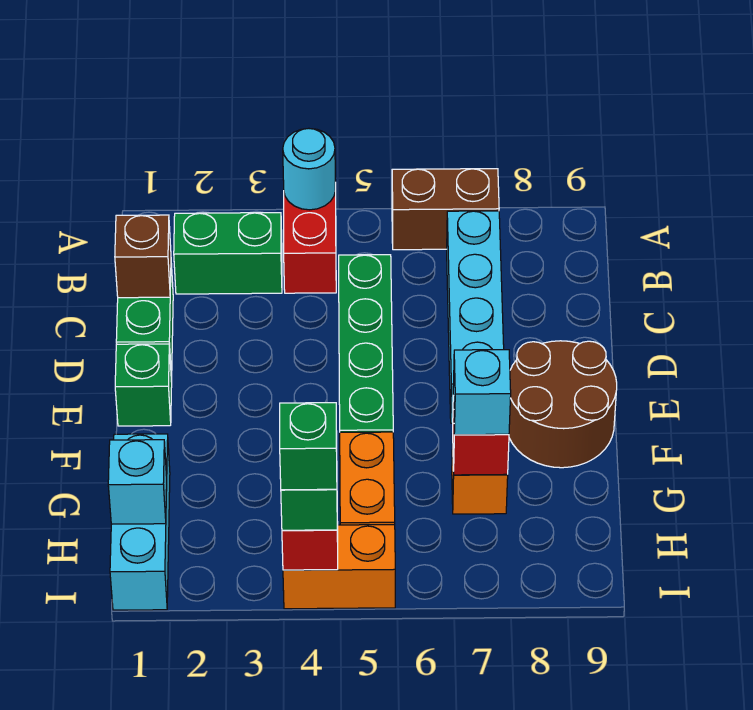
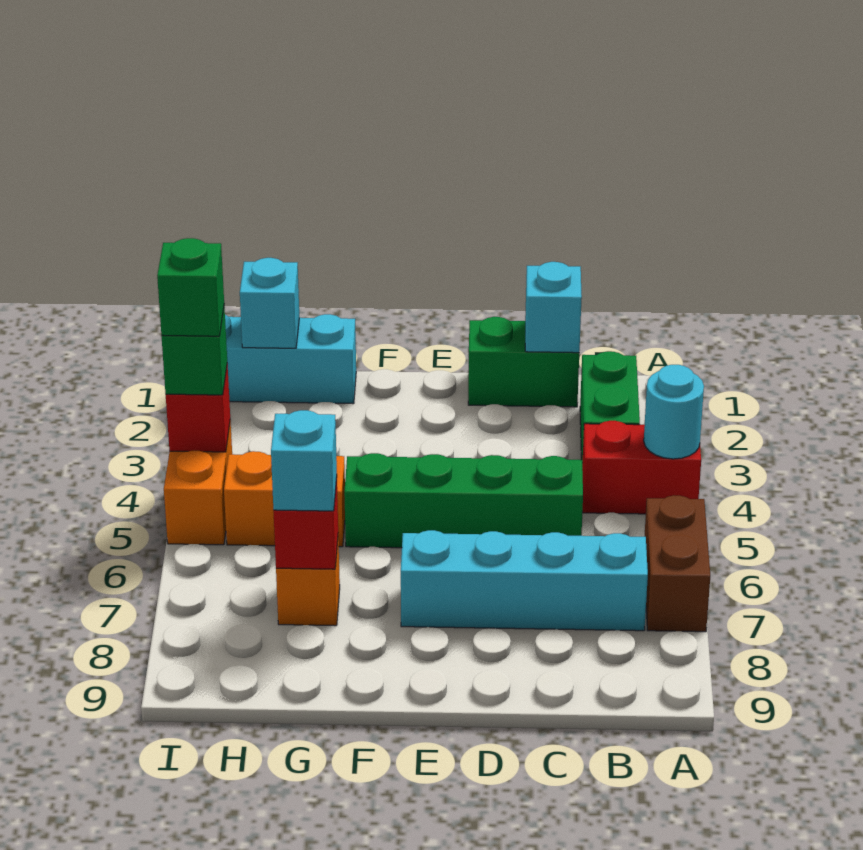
brown brick C1 level 2 -> cyan brick C1 level 2
green brick E1 level 1 -> none
brown round brick E8:F9 level 1 -> none

